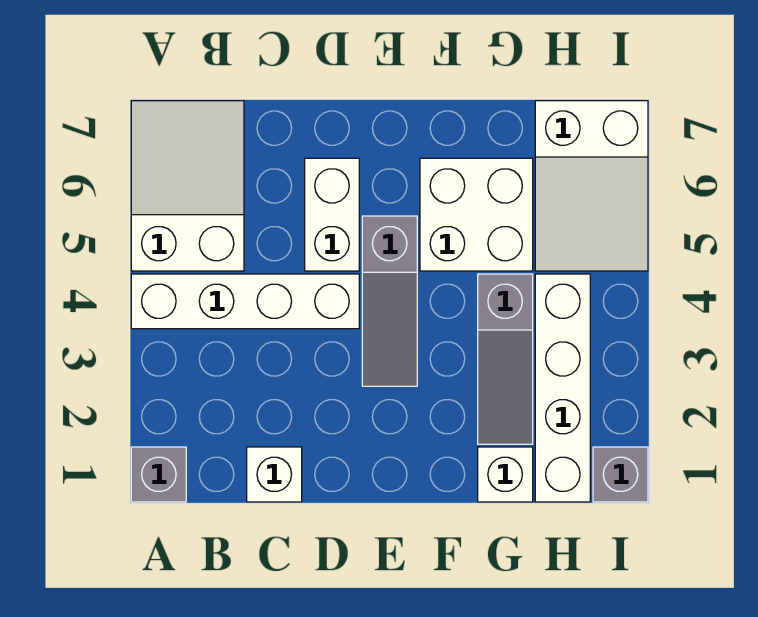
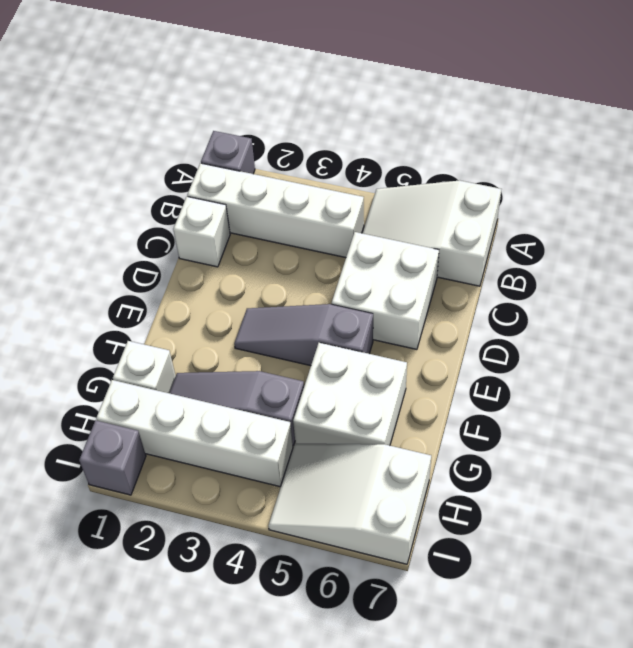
white brick A4:D4 level 1 -> white brick B1:B4 level 1
white slope A5:B7 level 1 top 5 -> white slope A5:B7 level 1 top 7
white brick D5:D6 level 1 -> white brick C5:D6 level 1

